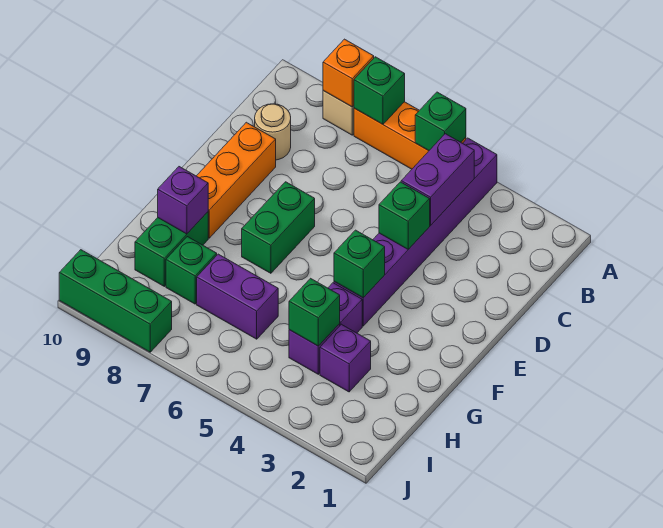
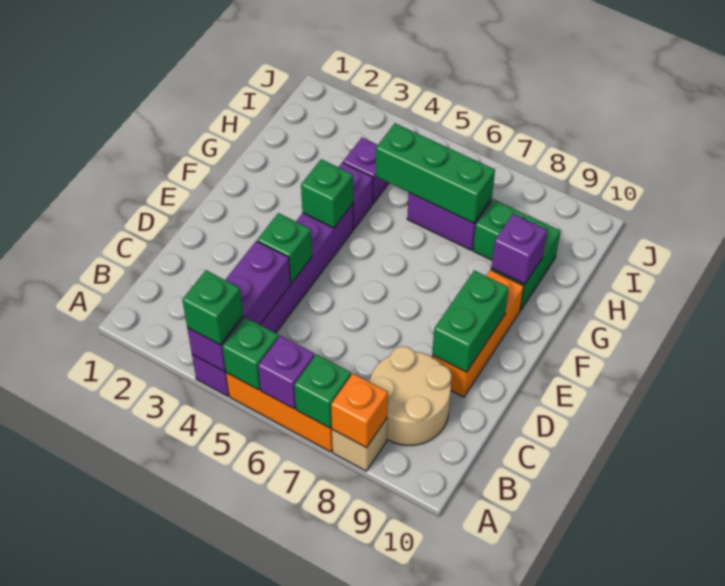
purple brick B4:C4 level 2 -> purple brick A4:C4 level 2
tan round brick C9 level 1 -> tan round brick B8:C9 level 1
green brick E7:F7 level 1 -> green brick D9:E9 level 2
purple brick H3 level 1 -> purple brick A6 level 2
green brick H4 level 2 -> green brick A4 level 3
green brick J8:J10 level 1 -> green brick H5:H7 level 2

